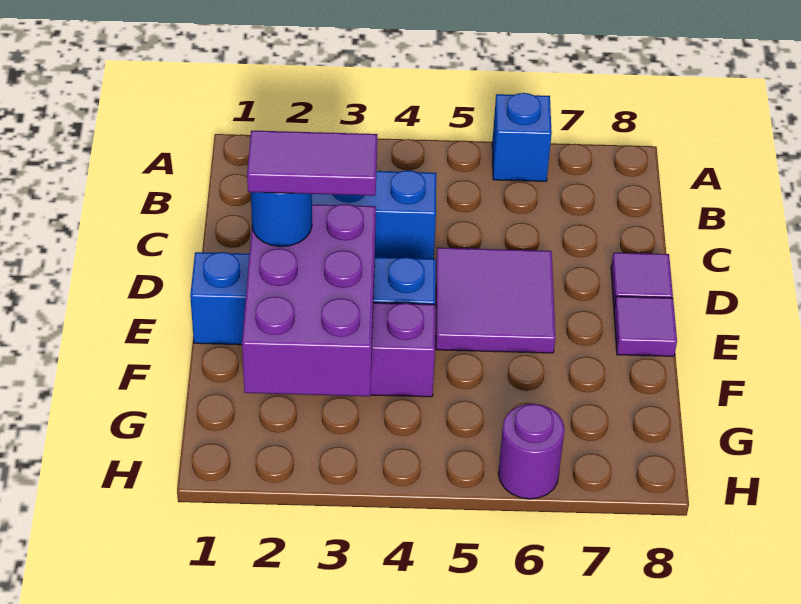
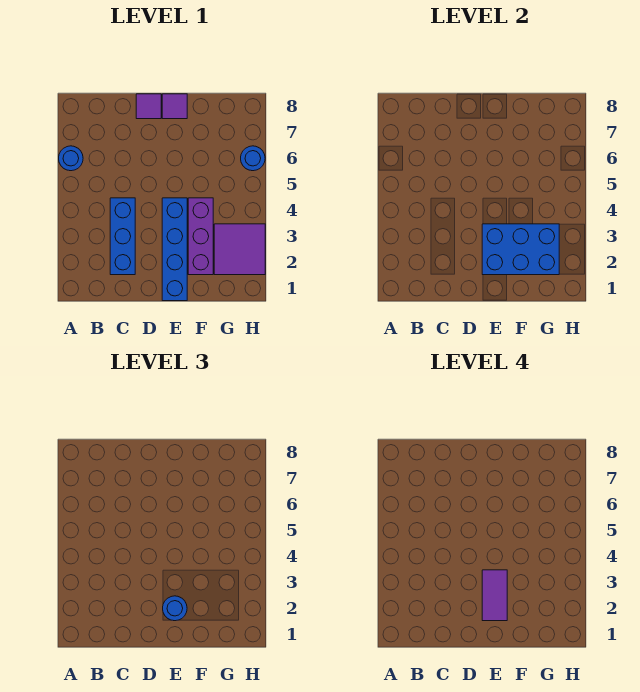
blue brick A6 level 1 -> blue round brick A6 level 1
purple tile D5:E6 level 1 -> purple tile G2:H3 level 1
purple brick E2:G3 level 2 -> blue brick E2:G3 level 2
purple round brick H6 level 1 -> blue round brick H6 level 1

